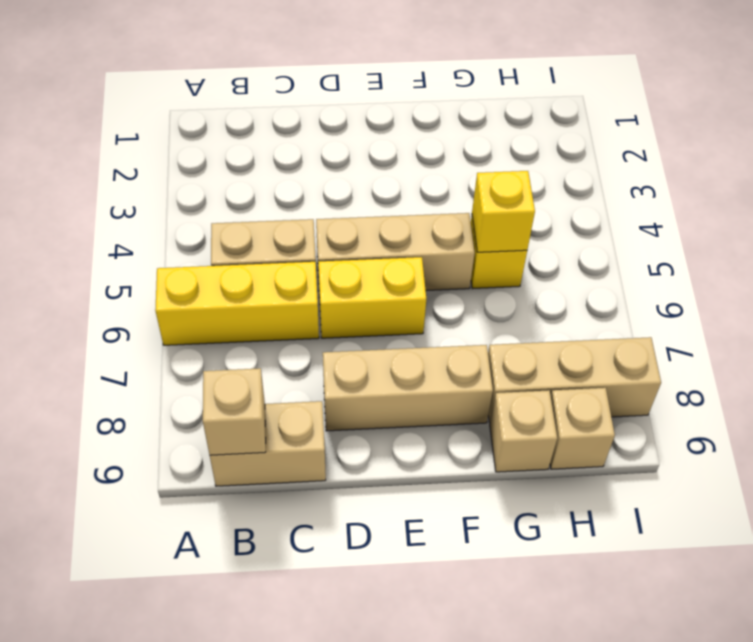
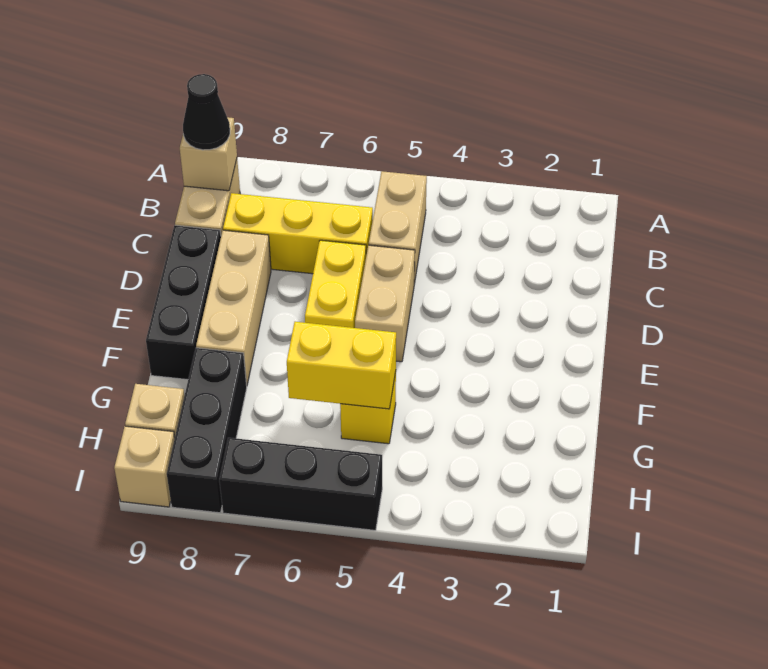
yellow brick A6:C6 level 1 -> yellow brick C6:C8 level 1
none -> black cone B9 level 3
tan brick D5:F5 level 1 -> tan brick D5:E5 level 1
none -> black brick D9:F9 level 1
yellow brick G5 level 2 -> yellow brick G5:G6 level 2
tan brick G8:I8 level 1 -> black brick G8:I8 level 1
tan brick G9 level 1 -> tan brick I9 level 1
none -> black brick I5:I7 level 1

